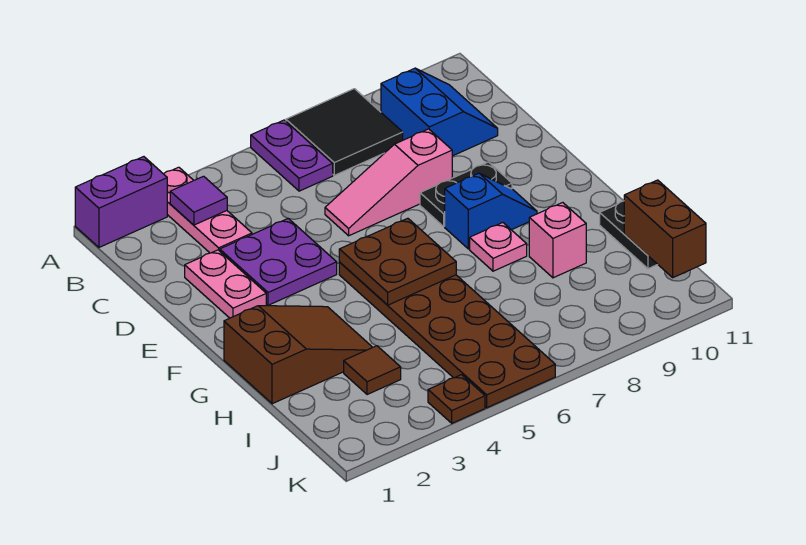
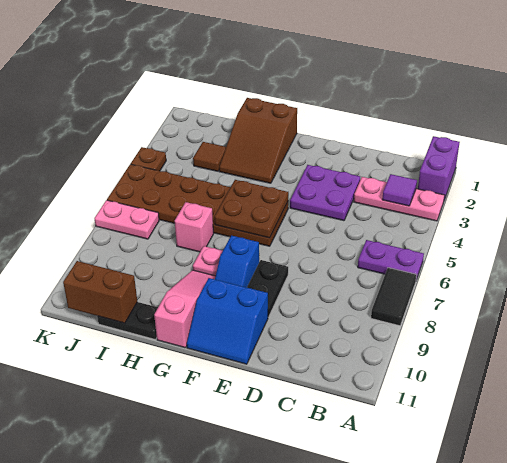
black tile A7:B8 level 1 -> black tile A7:A8 level 1
blue slope B9:C10 level 1 top 9 -> blue slope E10:F11 level 1 top 10
pink plate D2:E2 level 1 -> pink plate J7:K7 level 1
pink slope D6:D8 level 1 top 8 -> pink slope G9:G11 level 1 top 11
pink brick H9 level 1 -> pink brick H7 level 1

